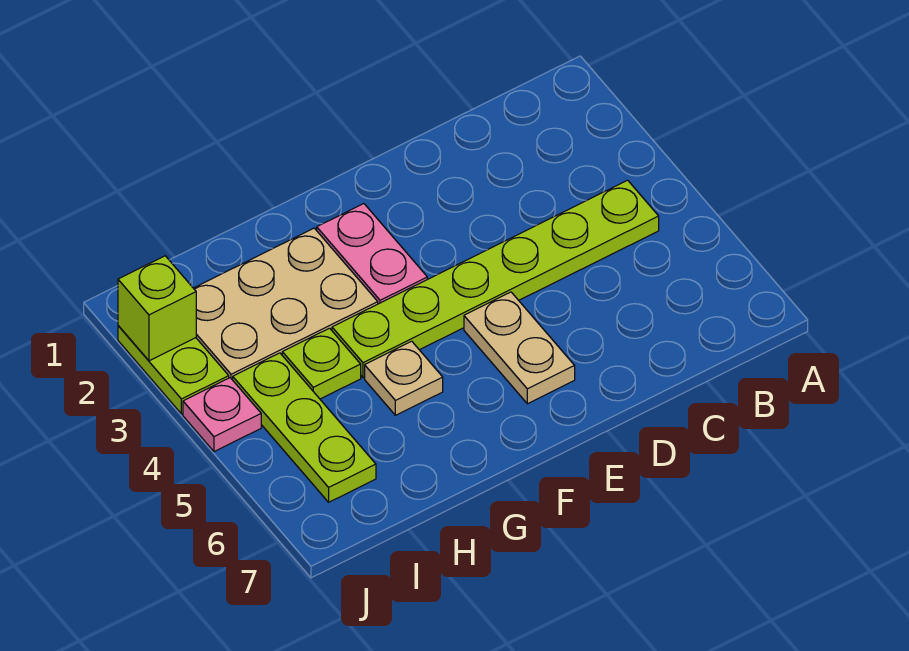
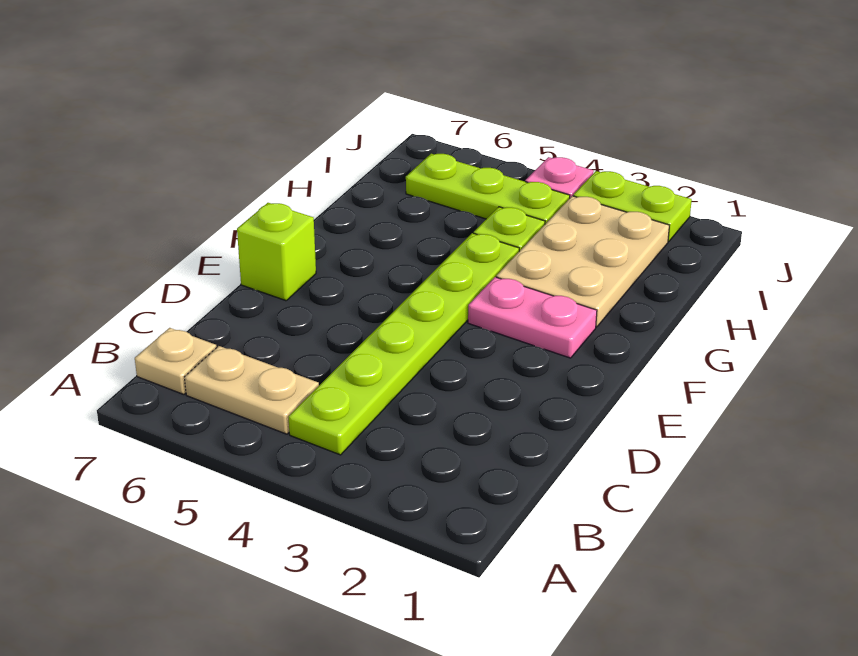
tan plate E5:E6 level 1 -> tan plate B5:B6 level 1
tan plate G5 level 1 -> tan plate B7 level 1
lime brick J2 level 2 -> lime brick E7 level 1

